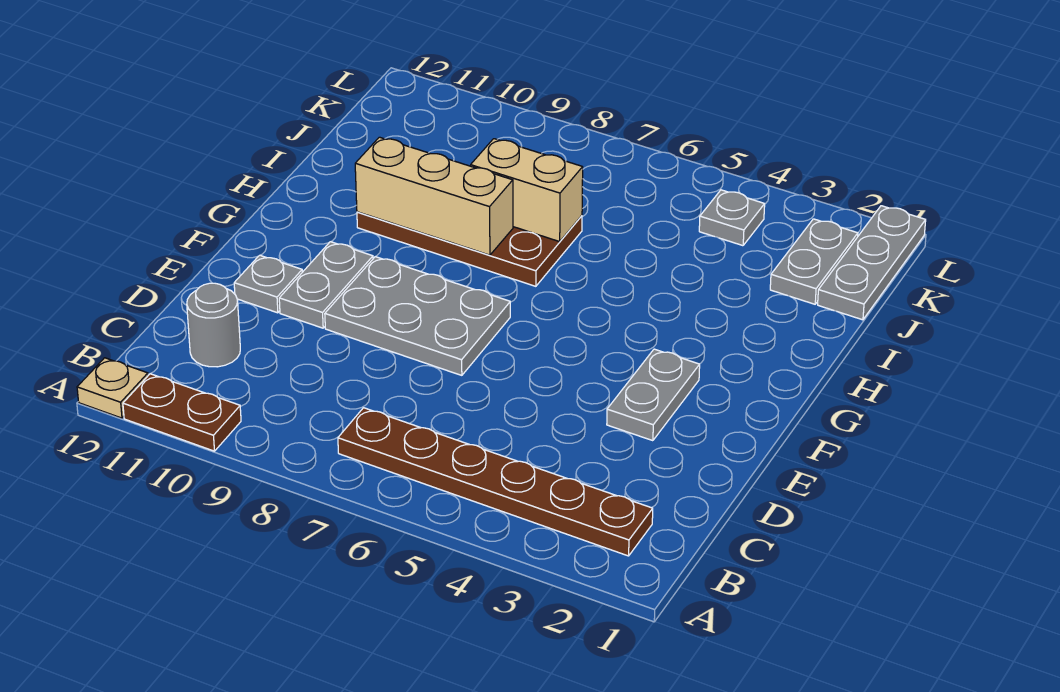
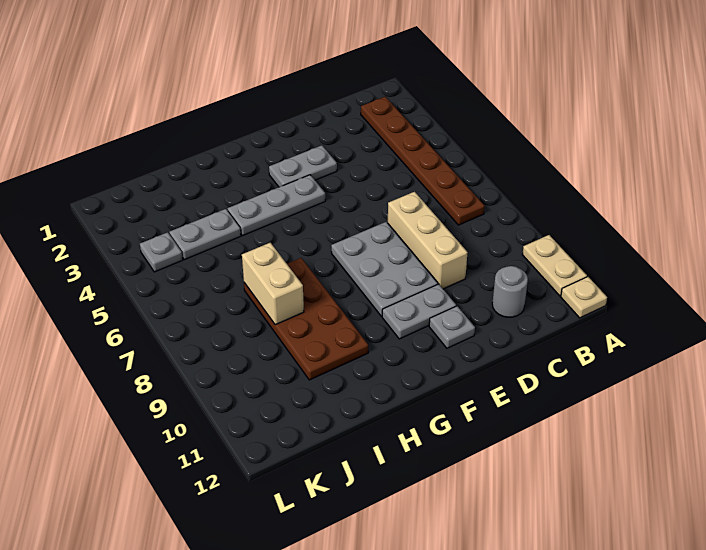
brown plate A10:A11 level 1 -> tan plate A10:A11 level 1
tan brick H8:H10 level 2 -> tan brick D7:D9 level 1
grey plate J1:L1 level 1 -> grey plate F4:H4 level 1
grey plate J2:K2 level 1 -> grey plate I4:J4 level 1

